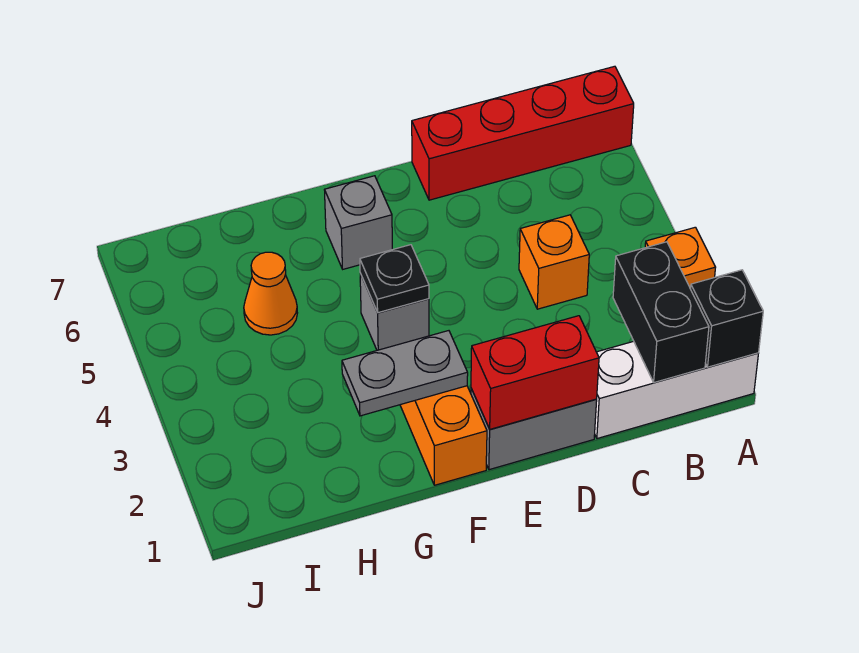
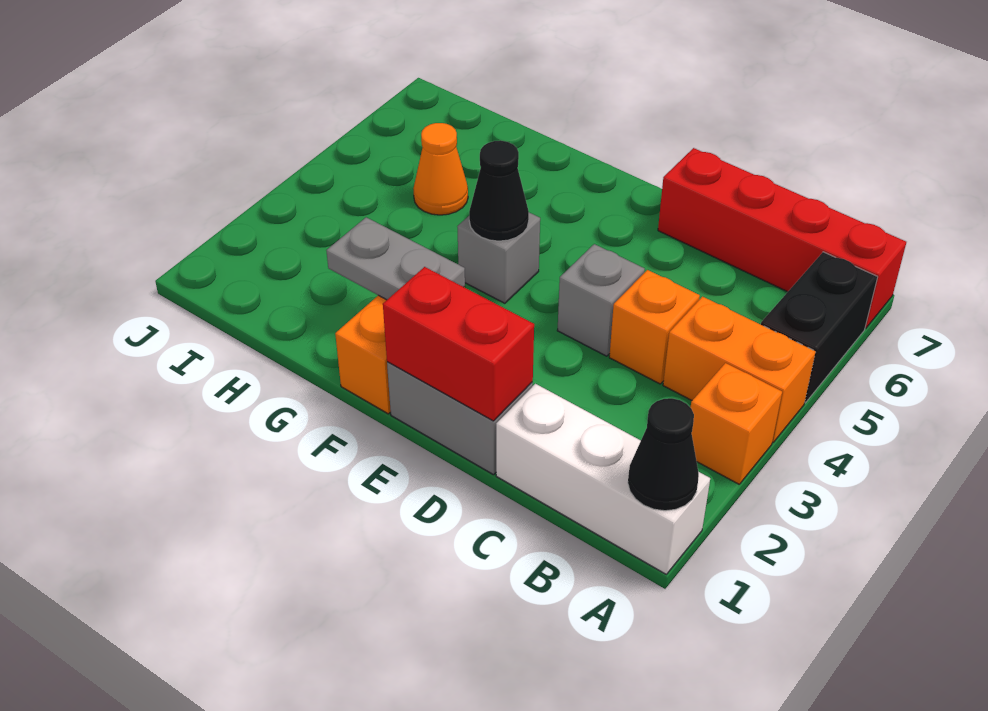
black brick A1 level 2 -> black cone A1 level 2
none -> orange brick A4:B4 level 1
black brick B1:B2 level 2 -> black brick A5:A6 level 1
black plate F4 level 2 -> black cone F4 level 2
grey brick F6 level 1 -> grey brick D4 level 1

